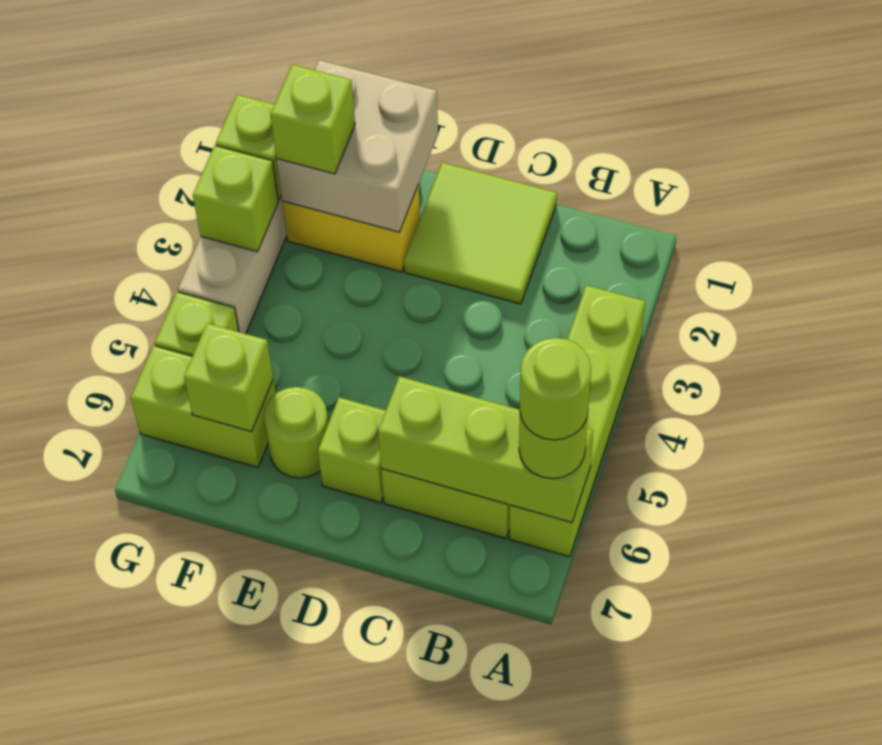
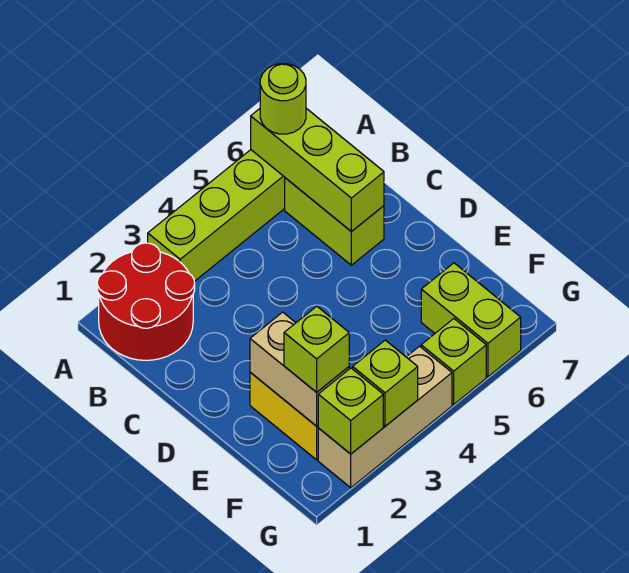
none -> red round brick A1:B2 level 1
lime round brick A6 level 4 -> none
lime tile C1:D2 level 1 -> none
lime brick D6 level 1 -> none
tan brick E1:F2 level 2 -> tan brick E2:F2 level 2
lime round brick E6 level 1 -> none
lime brick F6 level 2 -> none

